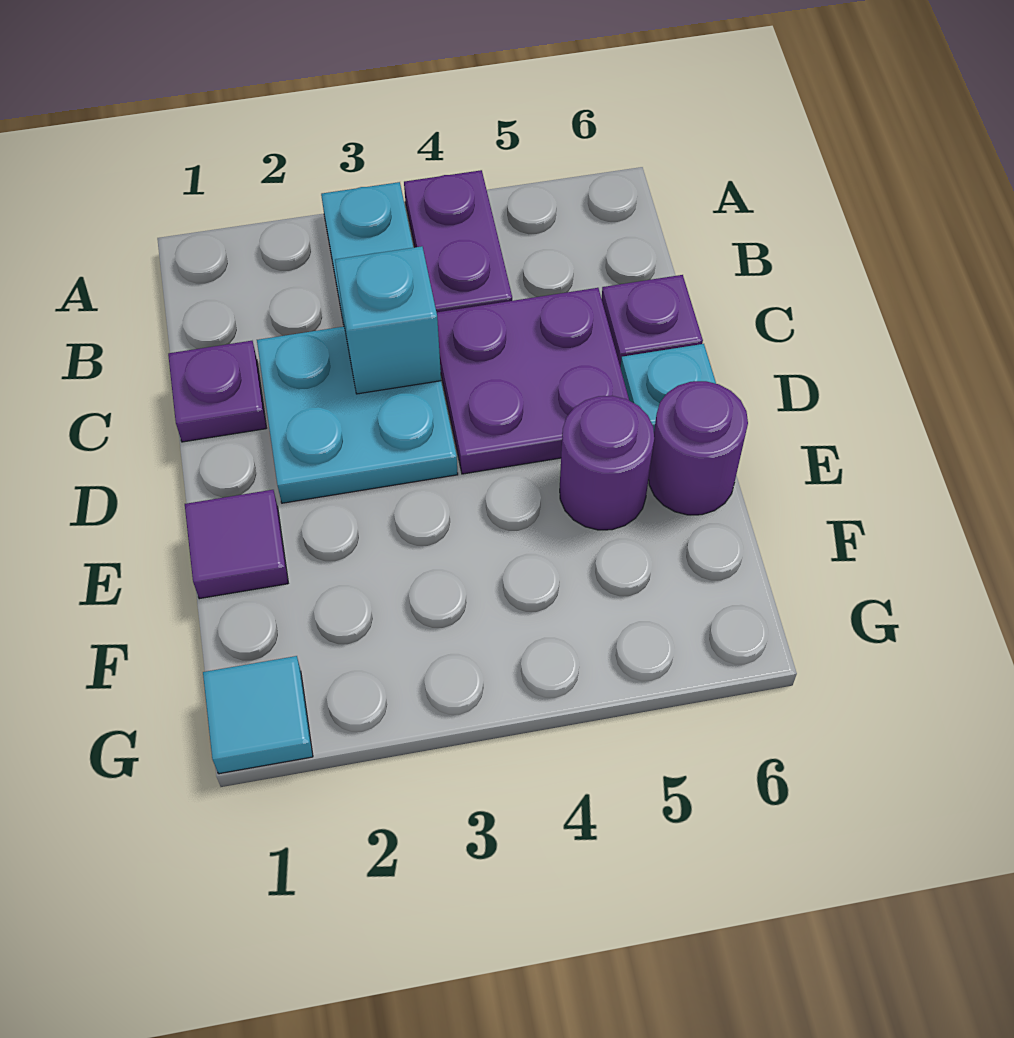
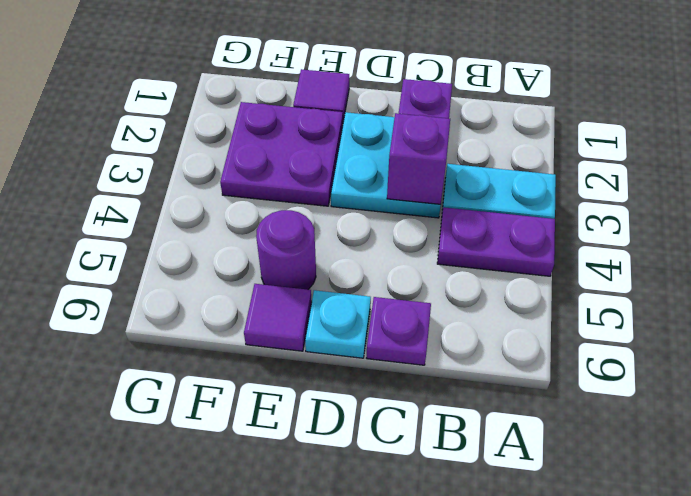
cyan brick C3 level 2 -> purple brick C3 level 2
purple plate C4:D5 level 1 -> purple plate E2:F3 level 1
purple round brick E6 level 1 -> purple tile E6 level 1
cyan tile G1 level 1 -> none

